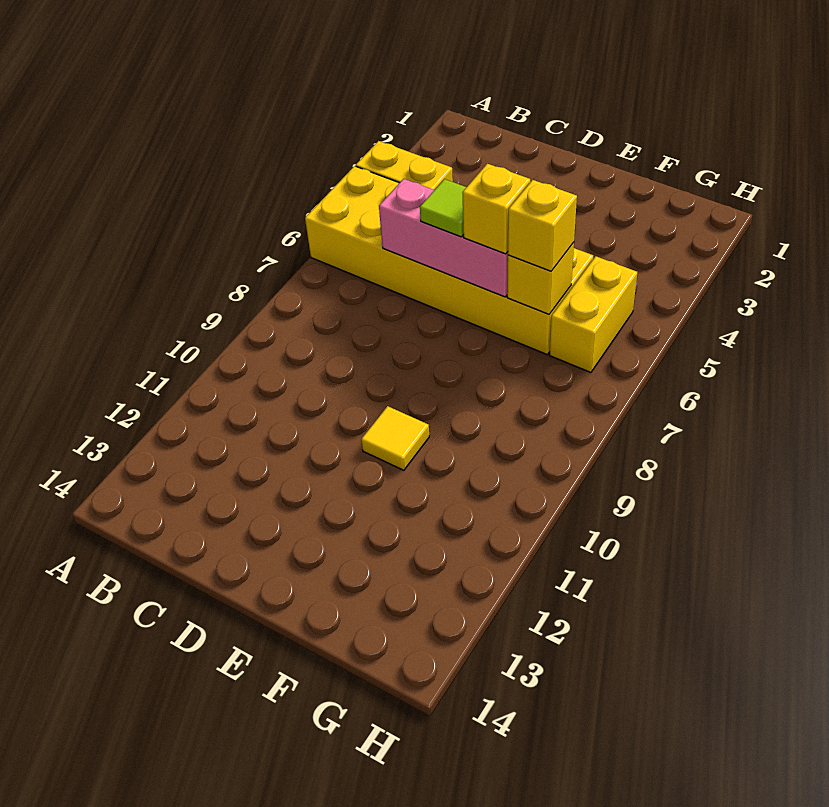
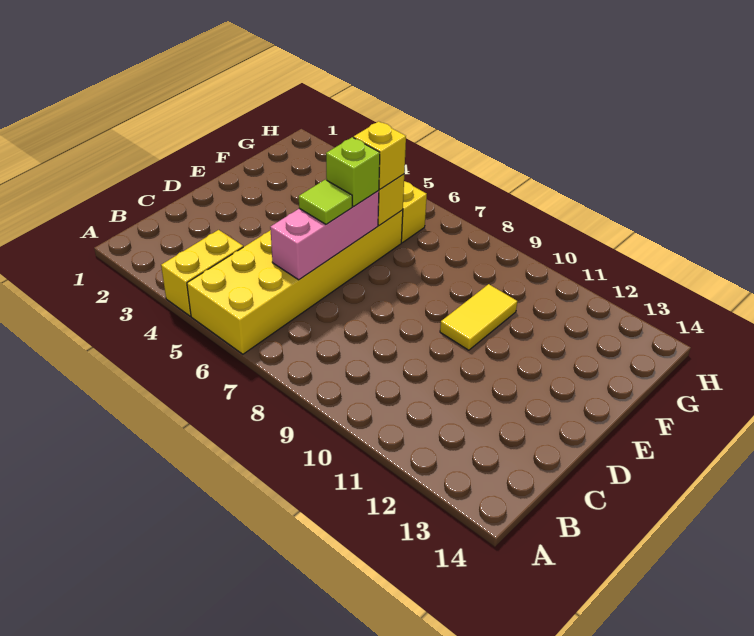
yellow brick E6 level 3 -> lime brick E6 level 3
yellow tile E10 level 1 -> yellow tile E10:F10 level 1

